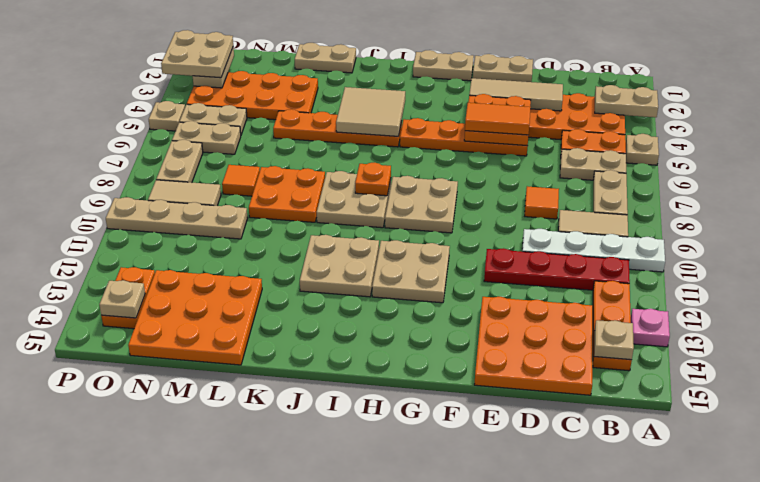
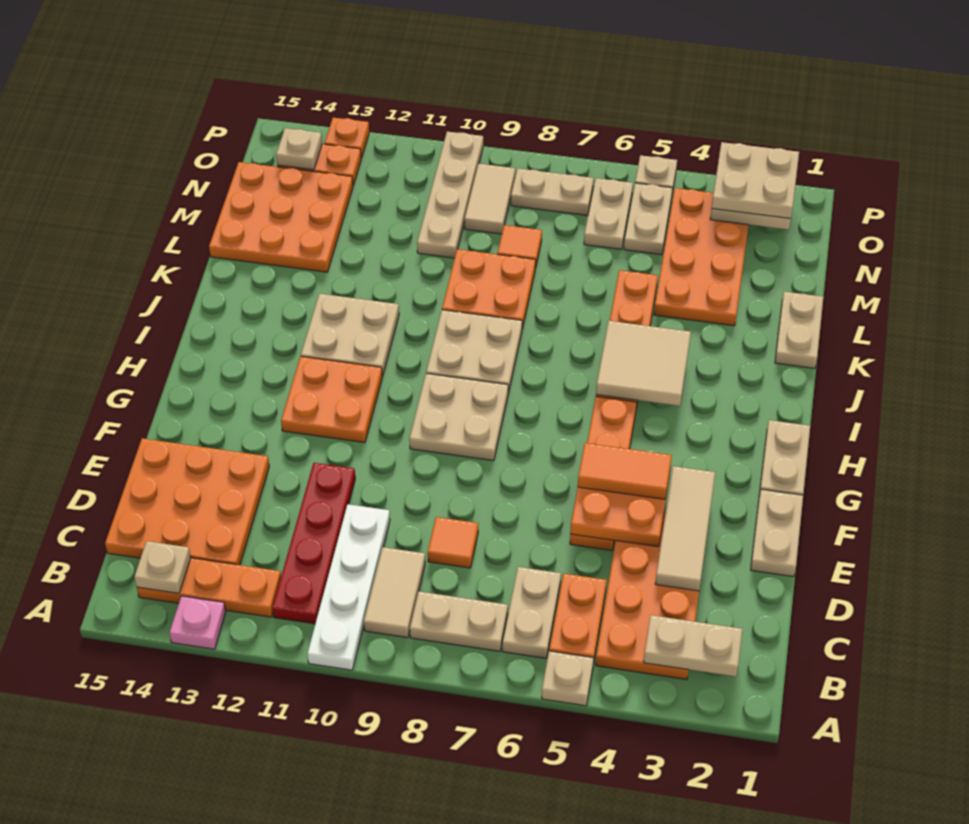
tan plate A3:B3 level 2 -> tan plate B2:B3 level 2
orange tile E5:F5 level 3 -> orange tile F4:F5 level 3
tan plate G11:H12 level 1 -> orange plate G11:H12 level 1
orange plate I8 level 2 -> orange plate P13 level 1

